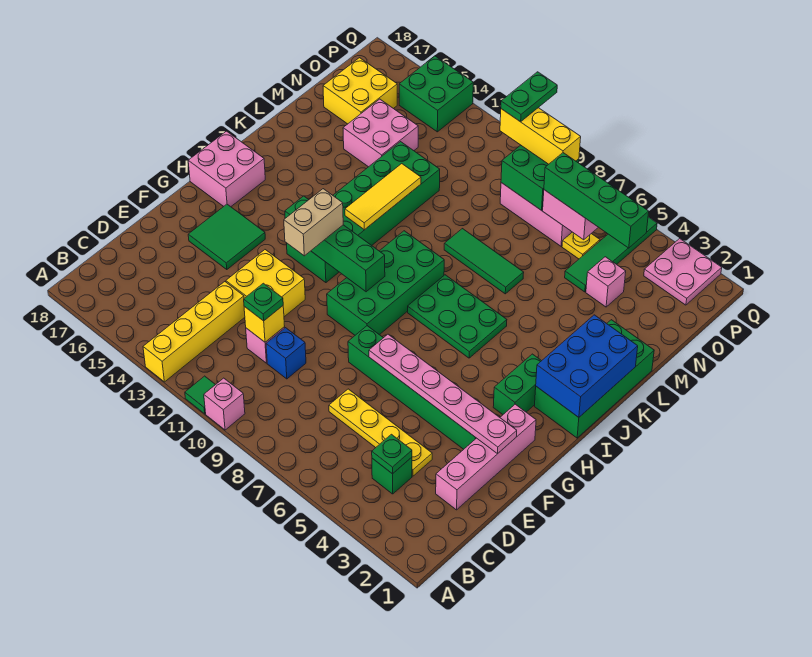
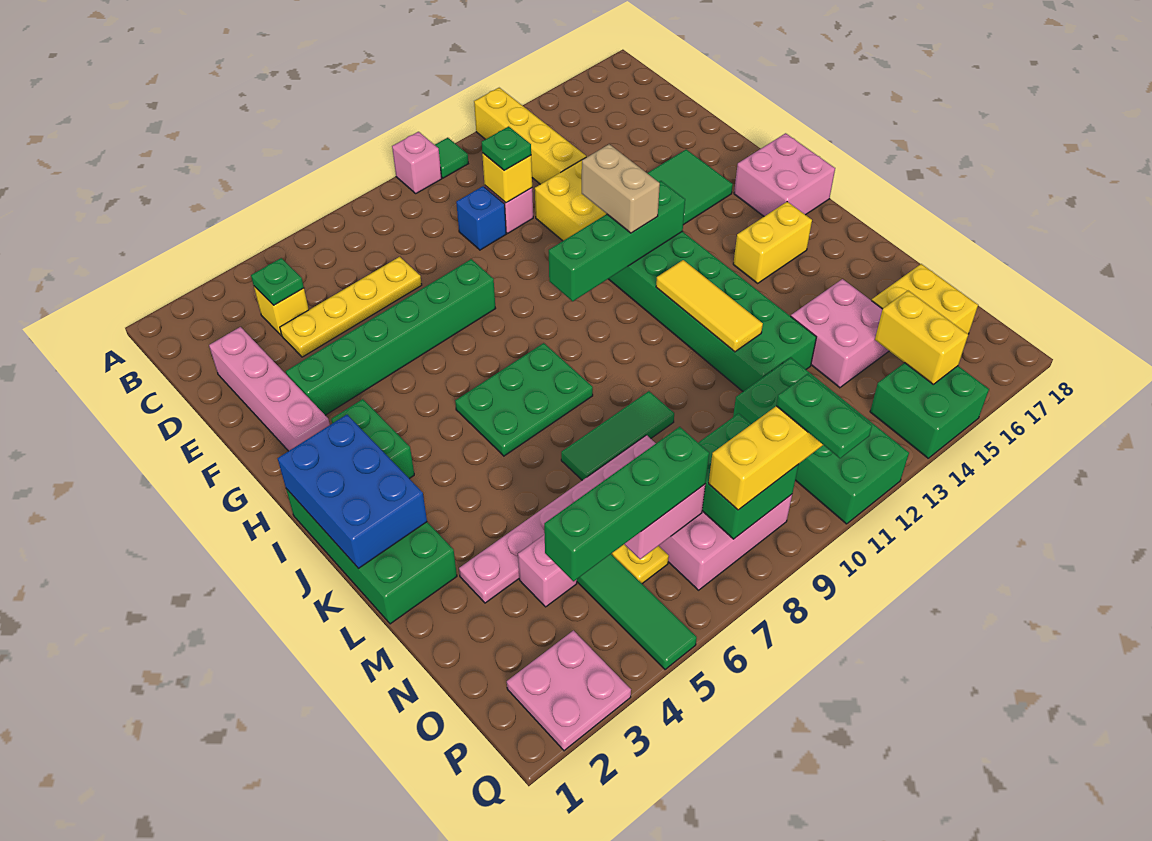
green brick C4 level 1 -> yellow brick C4 level 1
pink plate F2:F7 level 2 -> pink plate M3:M8 level 1
green brick G9:J10 level 1 -> green brick N11:Q12 level 1
none -> yellow brick J15:J16 level 1
none -> yellow brick O15:P15 level 2

